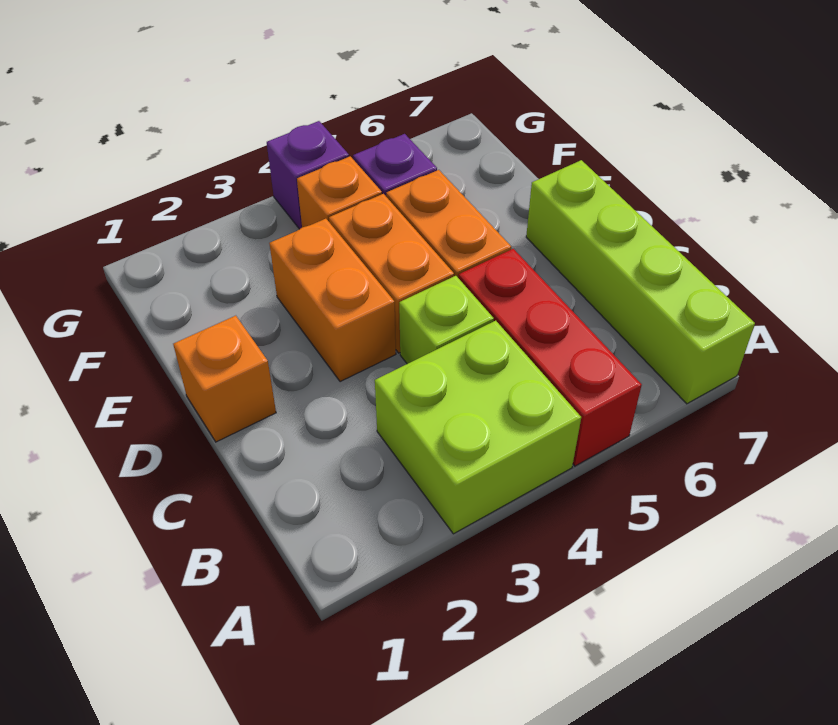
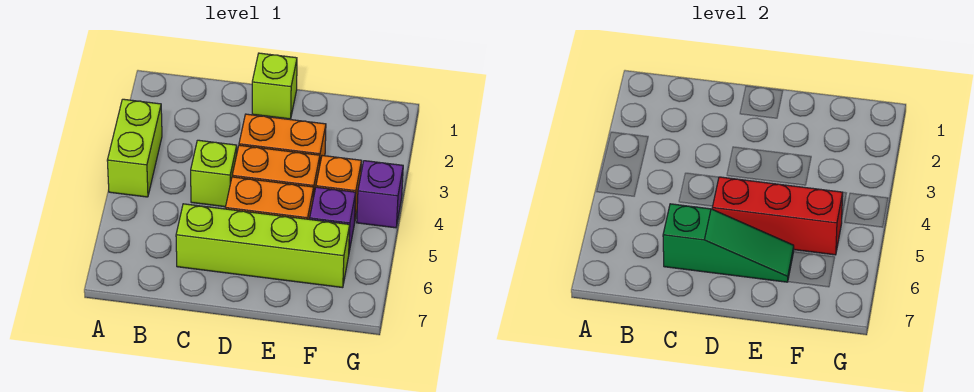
lime brick A3:B4 level 1 -> lime brick A3:A4 level 1
red brick A5:C5 level 1 -> red brick D5:F5 level 2
lime brick A7:D7 level 1 -> lime brick C6:F6 level 1
none -> green slope C6:E6 level 2 top C
orange brick D1 level 1 -> lime brick D1 level 1

